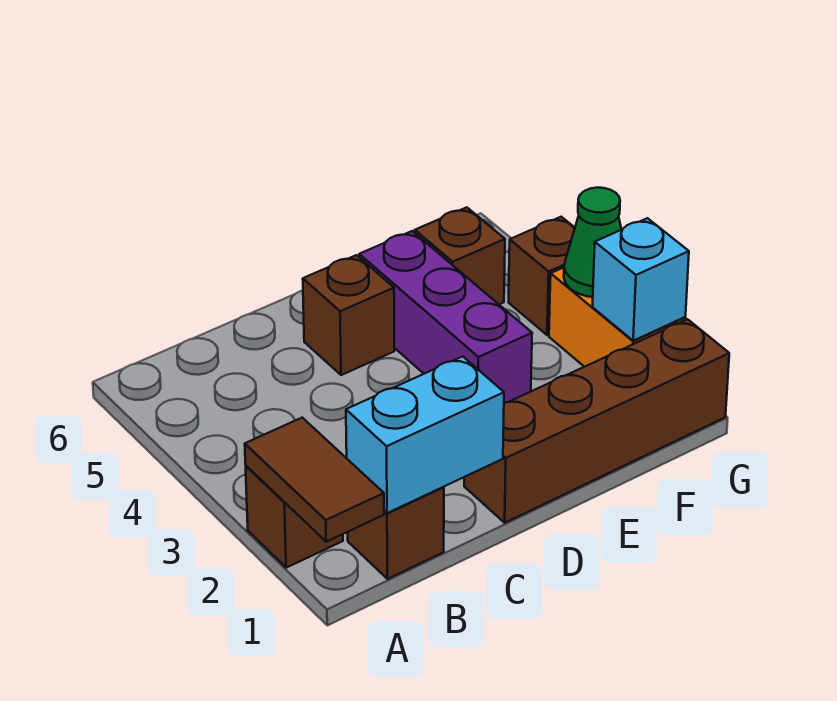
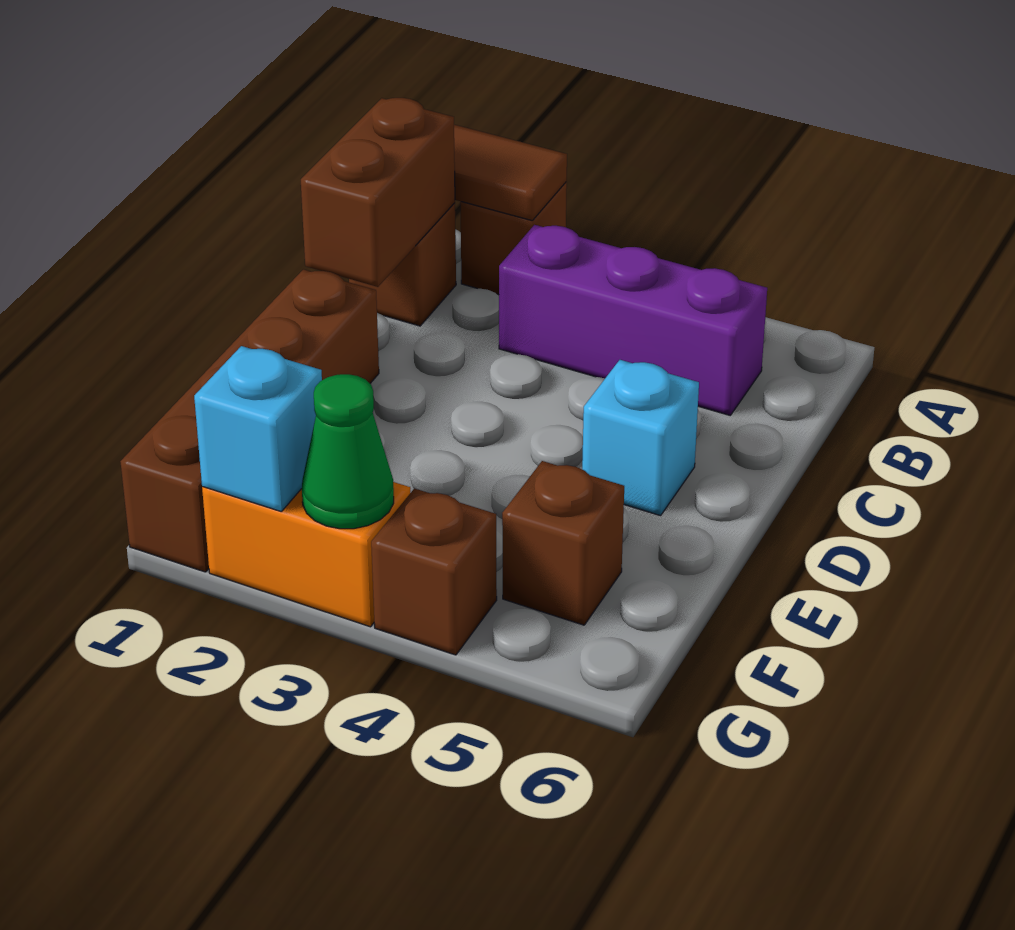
cyan brick B1:C1 level 2 -> brown brick B1:C1 level 2
brown brick D5 level 1 -> cyan brick D5 level 1
purple brick E3:E5 level 1 -> purple brick B3:B5 level 1

